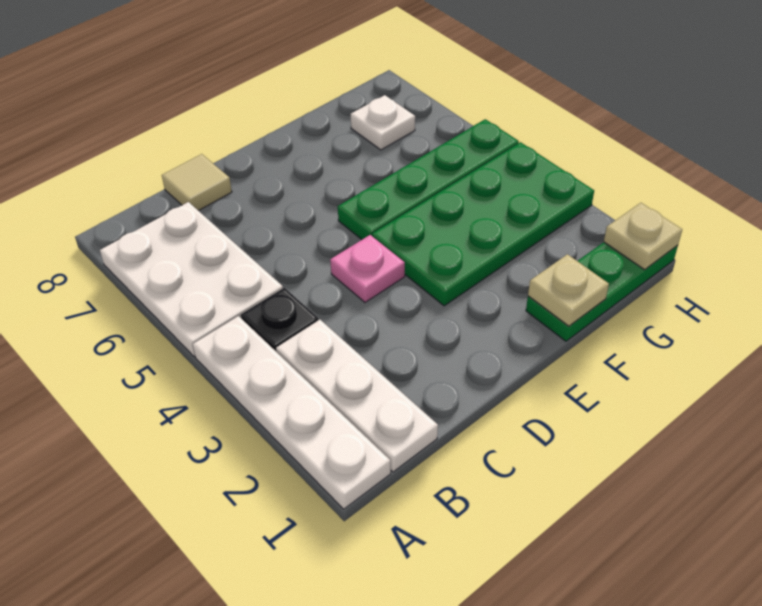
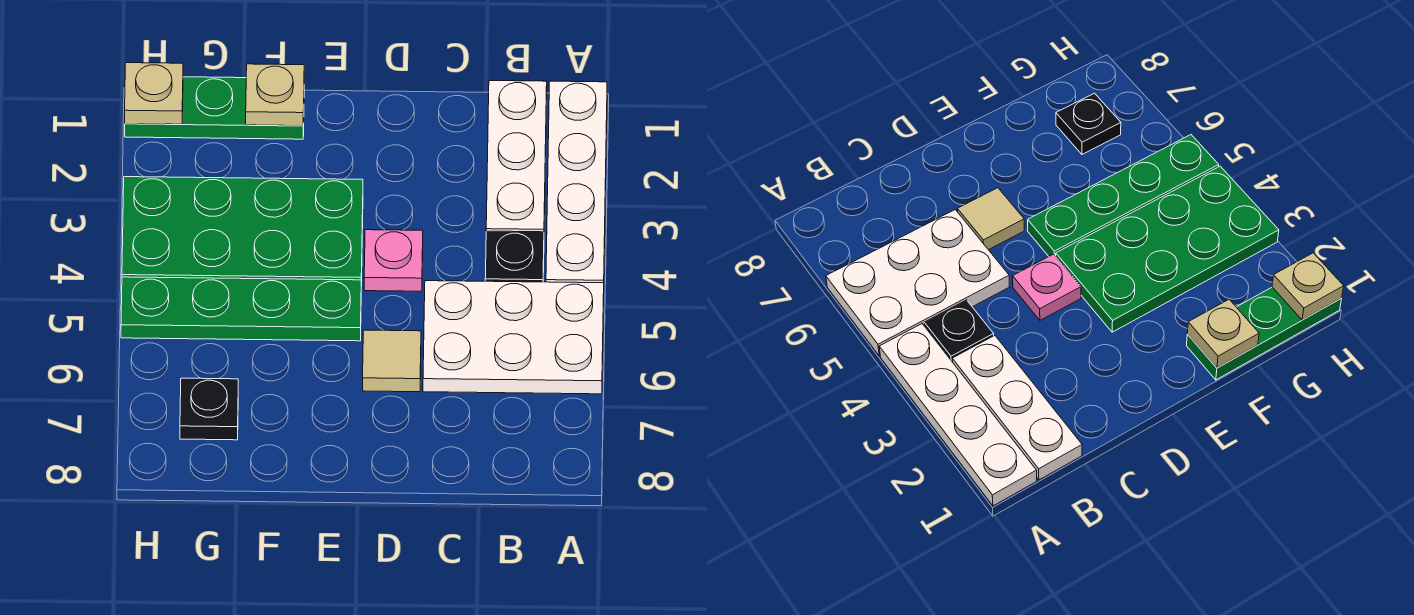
white plate A5:B7 level 1 -> white plate A5:C6 level 1
tan tile C8 level 1 -> tan tile D6 level 1
white plate G7 level 1 -> black plate G7 level 1

